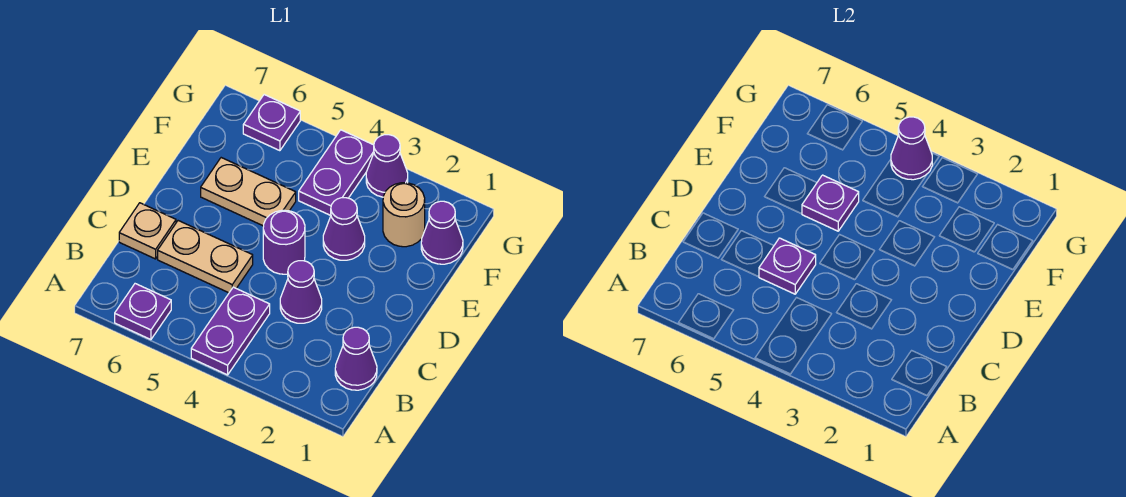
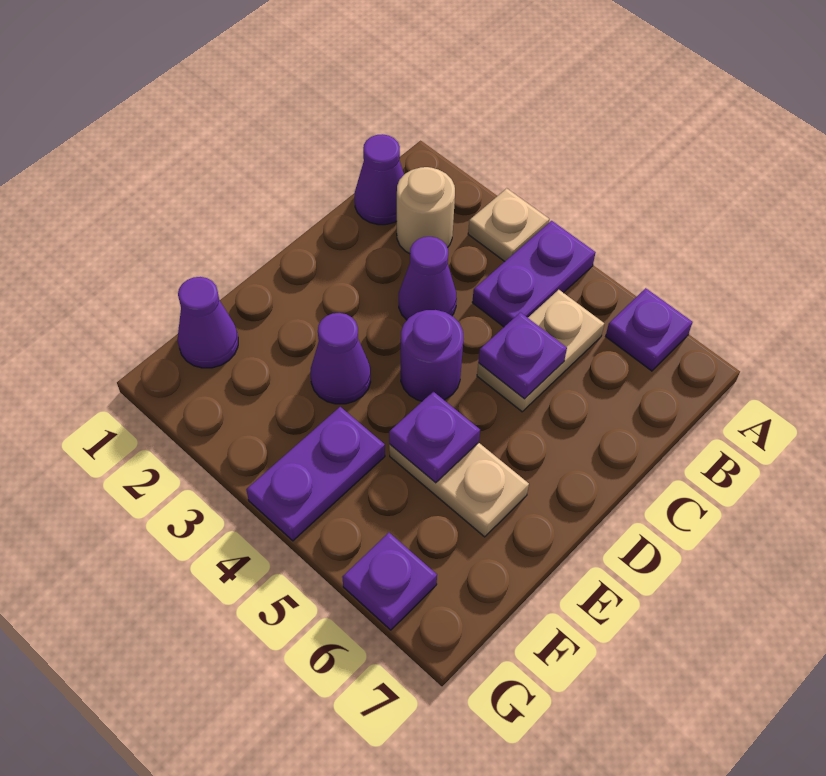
tan plate C5:C6 level 1 -> tan plate B5:C5 level 1
tan plate C7 level 1 -> tan plate A3 level 1
tan round brick F2 level 1 -> tan round brick B2 level 1
purple cone G3 level 1 -> none
purple cone G4 level 2 -> none

